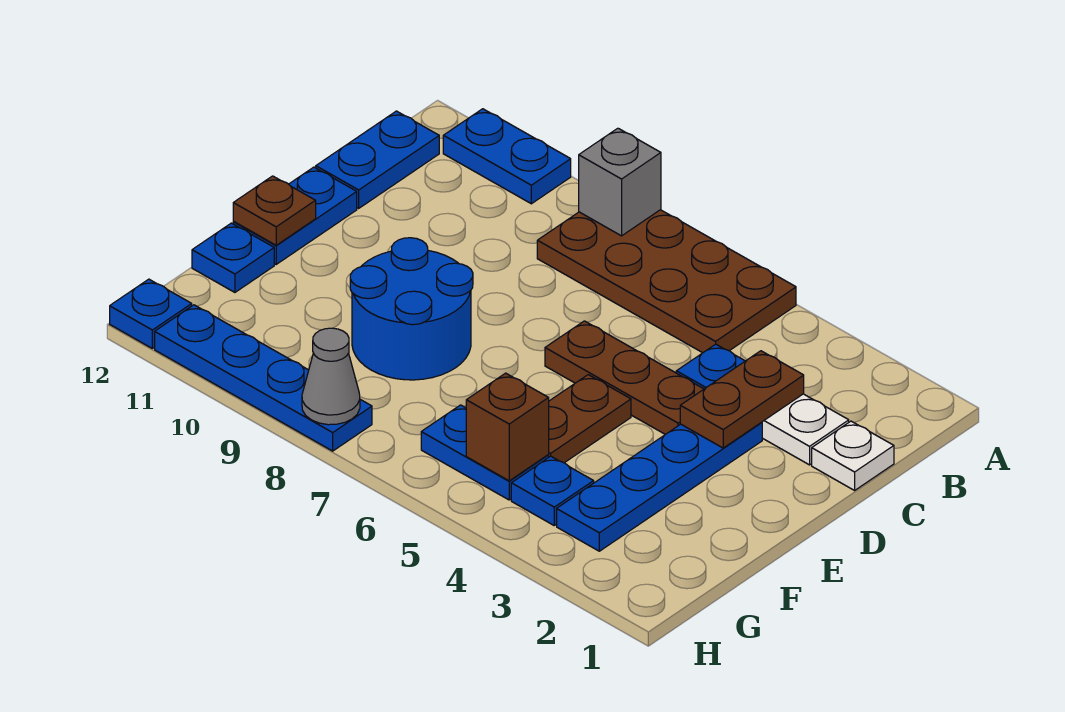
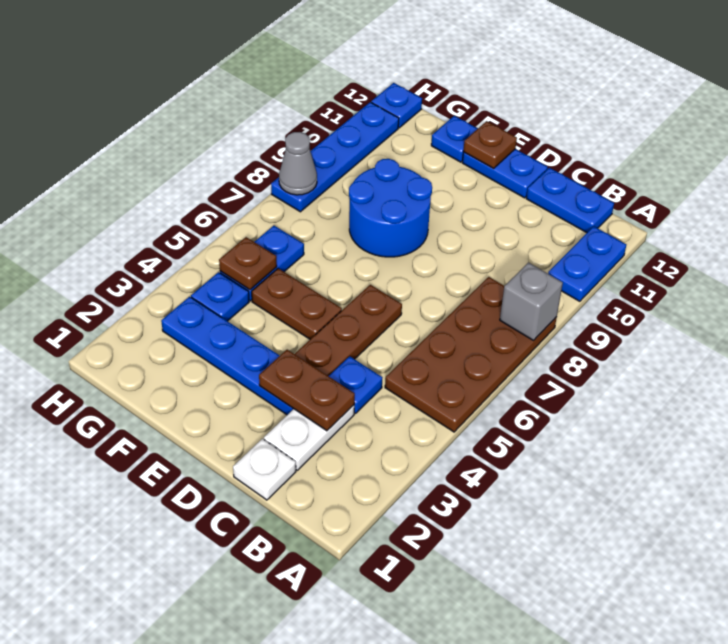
brown brick G5 level 2 -> brown plate G5 level 2

